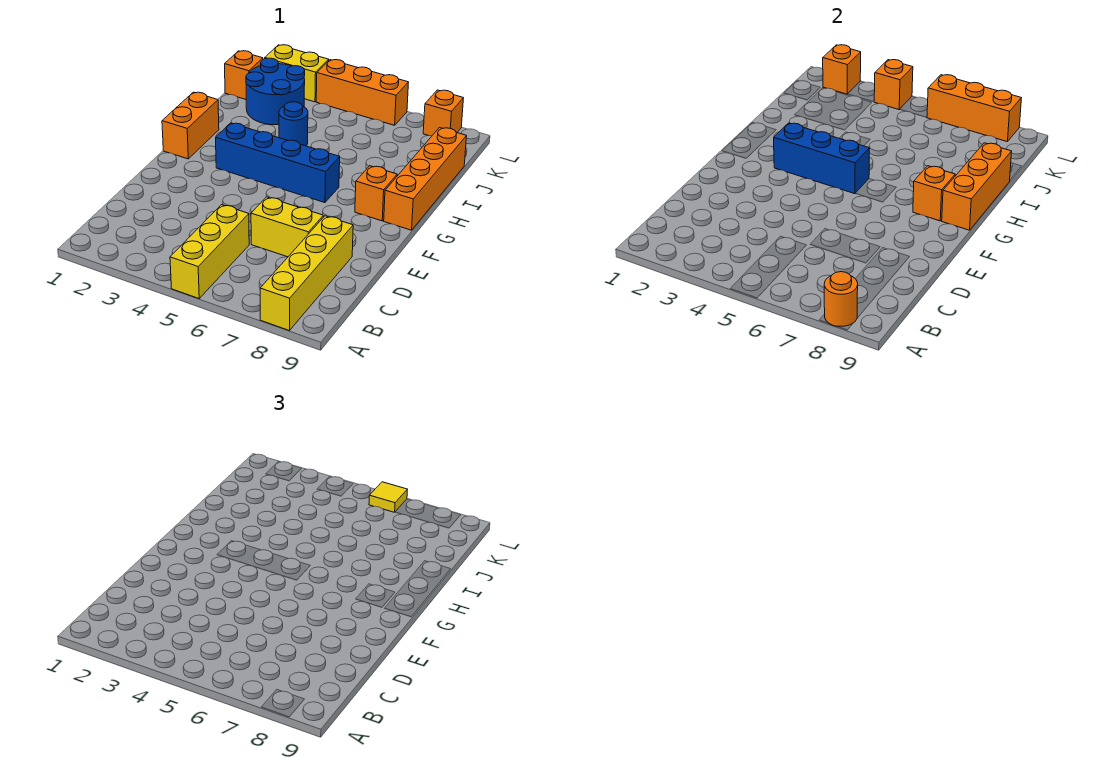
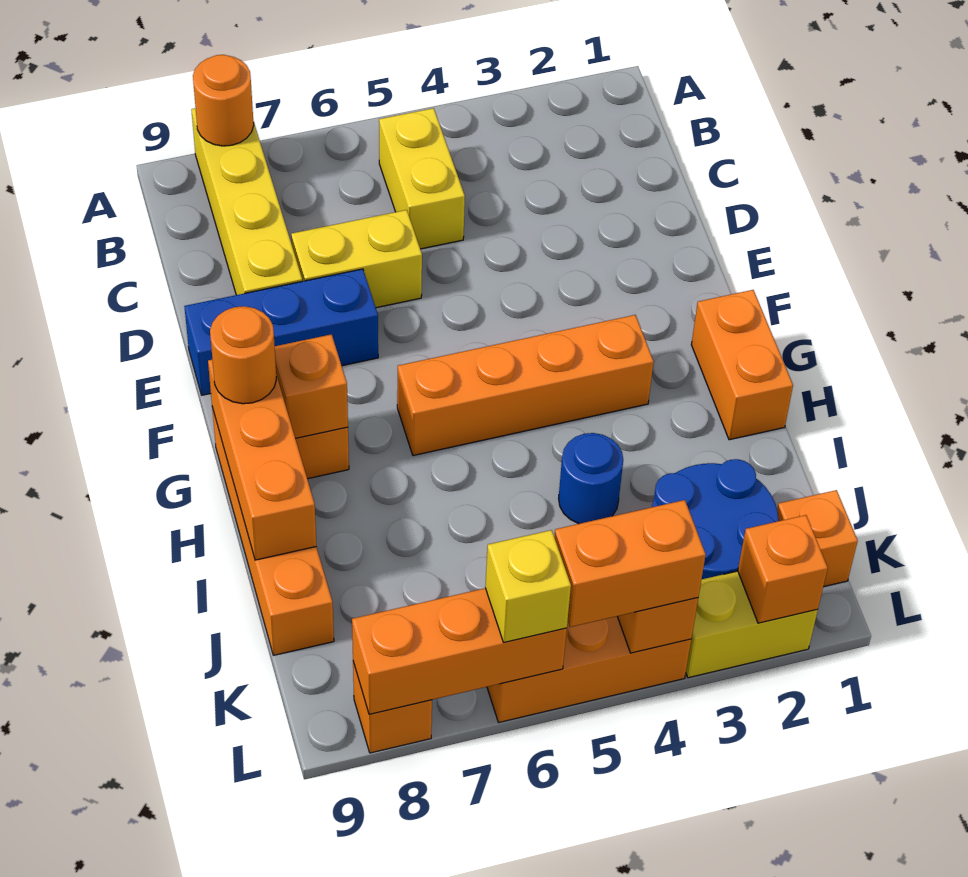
yellow brick A5:C5 level 1 -> yellow brick B5:C5 level 1
blue brick G3:G6 level 1 -> orange brick G3:G6 level 1
blue brick G3:G5 level 2 -> blue brick E7:E9 level 1
none -> orange round brick G9 level 3
none -> orange brick L4:L5 level 3
yellow tile L6 level 3 -> yellow brick L6 level 3

